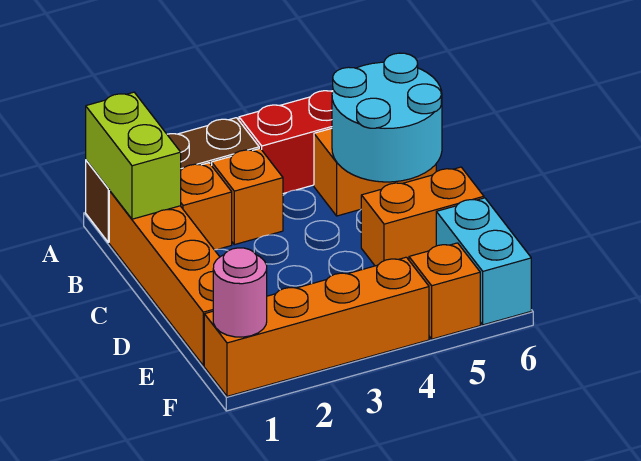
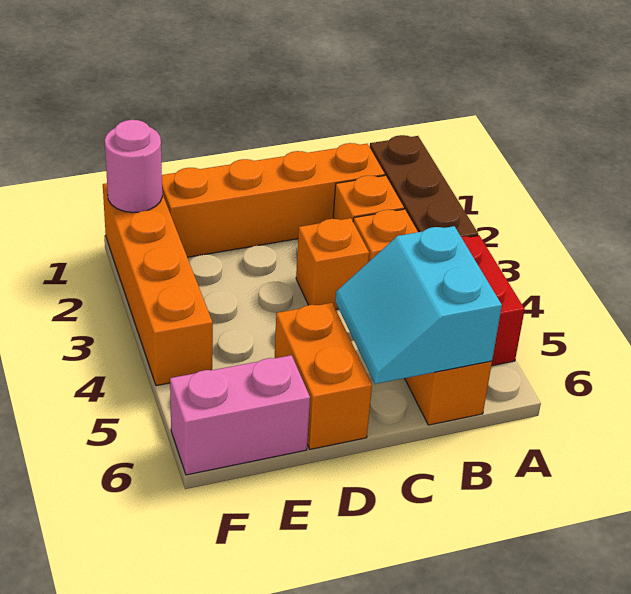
lime brick A1:B1 level 2 -> none
cyan round brick B5:C6 level 2 -> cyan slope B5:C6 level 2 top B
cyan brick E6:F6 level 1 -> pink brick E6:F6 level 1
orange brick F5 level 1 -> orange brick C3 level 1

